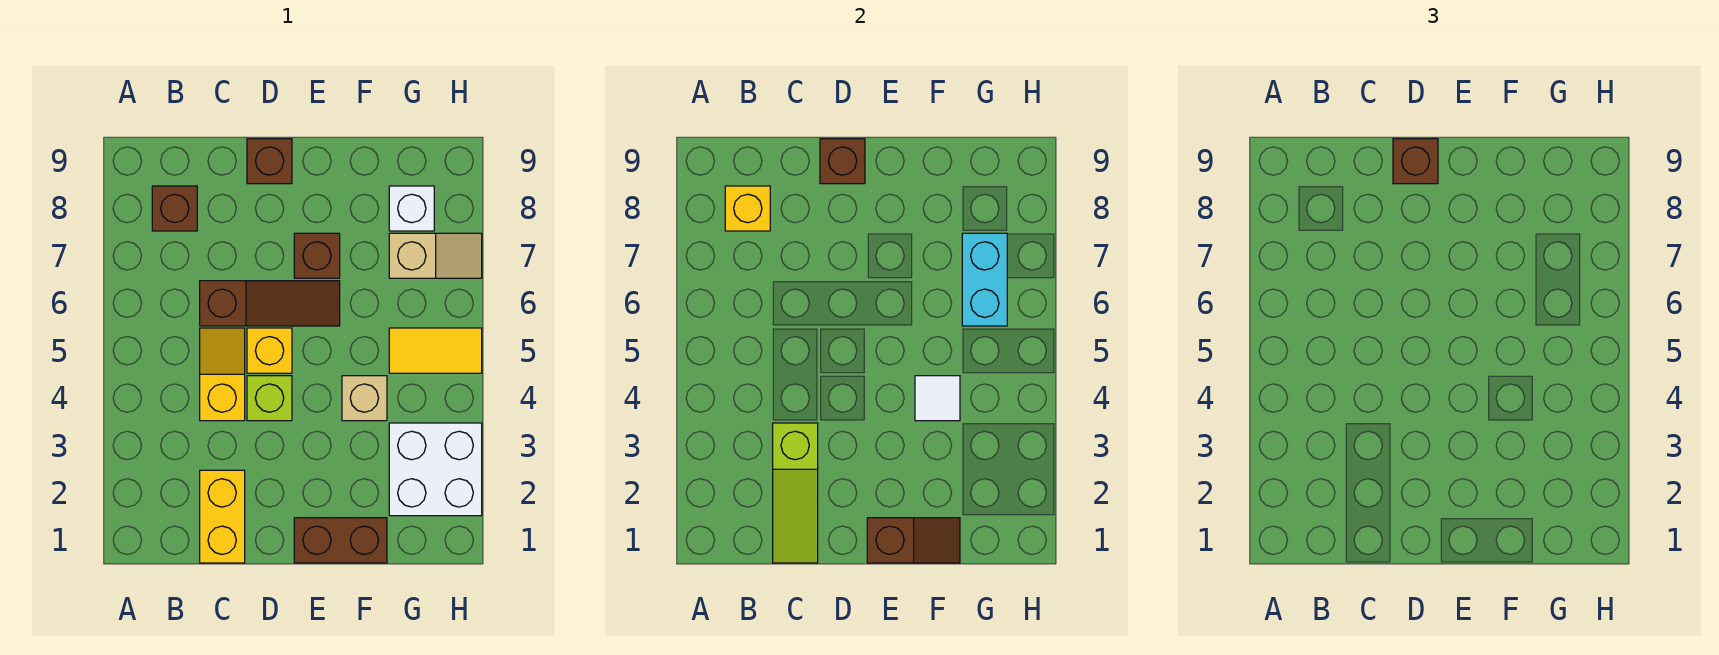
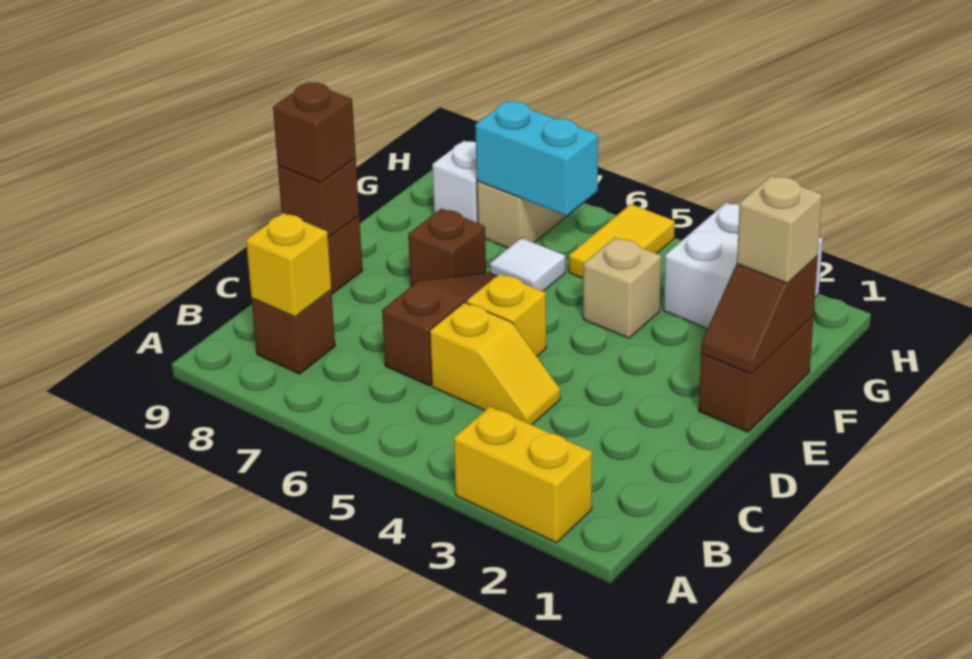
yellow brick C1:C2 level 1 -> yellow brick A2:A3 level 1
lime slope C1:C3 level 2 top 3 -> none
yellow slope C4:C5 level 1 top 4 -> yellow slope C4:C5 level 1 top 5
lime brick D4 level 1 -> none
brown slope E1:F1 level 2 top E -> brown slope E1:F1 level 2 top F
none -> tan brick F1 level 3
white tile F4 level 2 -> white tile F6 level 1

